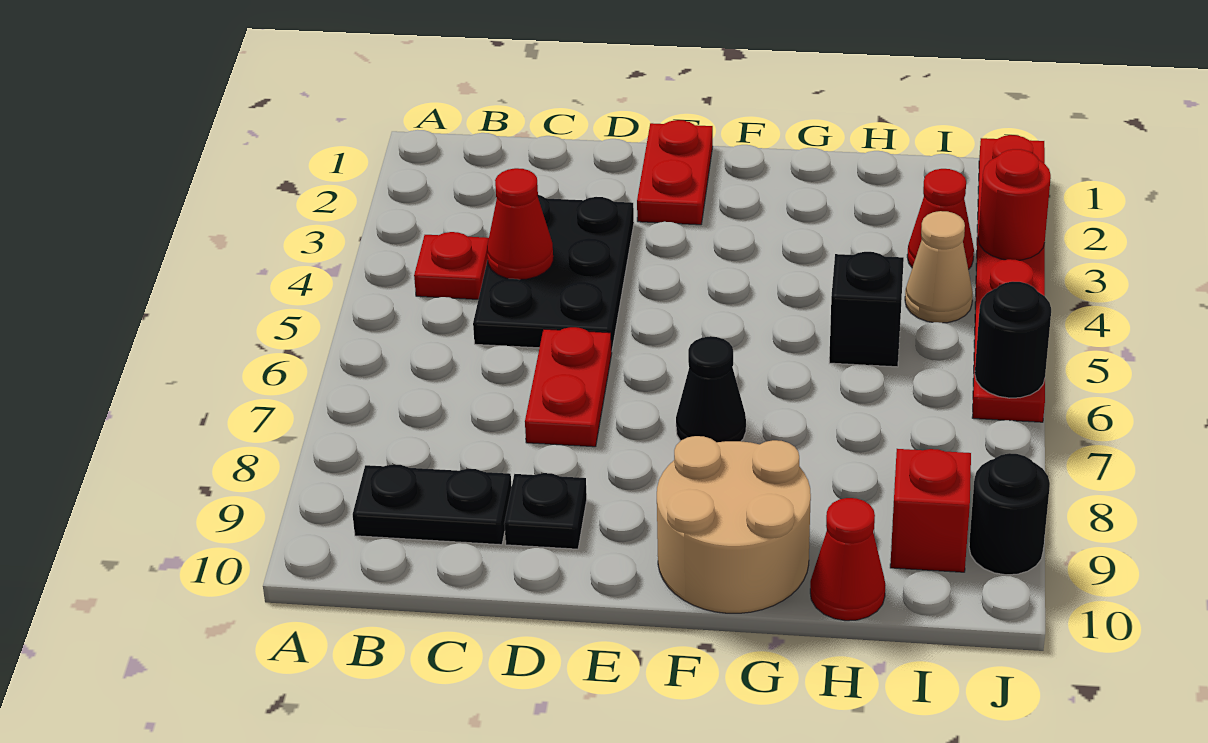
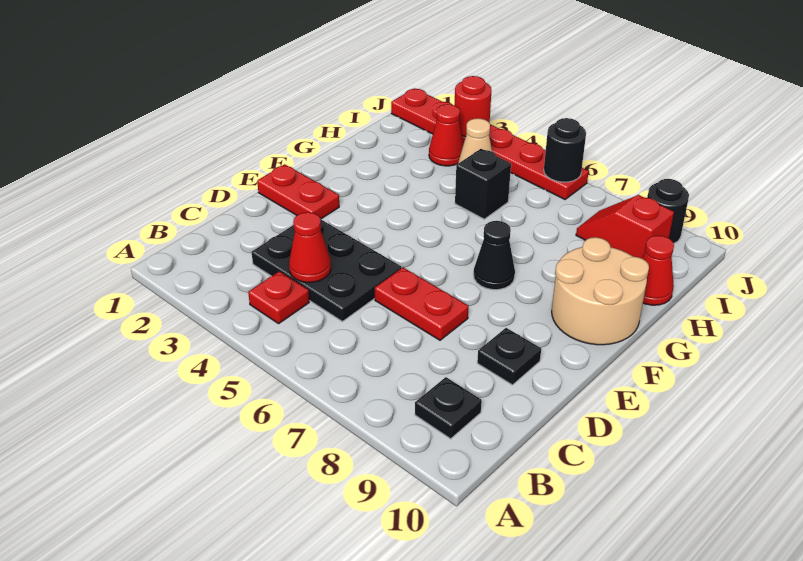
black plate B9:C9 level 1 -> black plate B9 level 1

